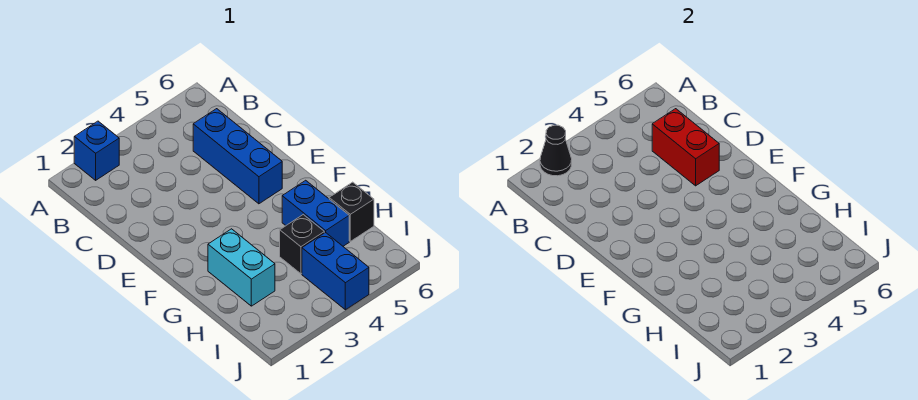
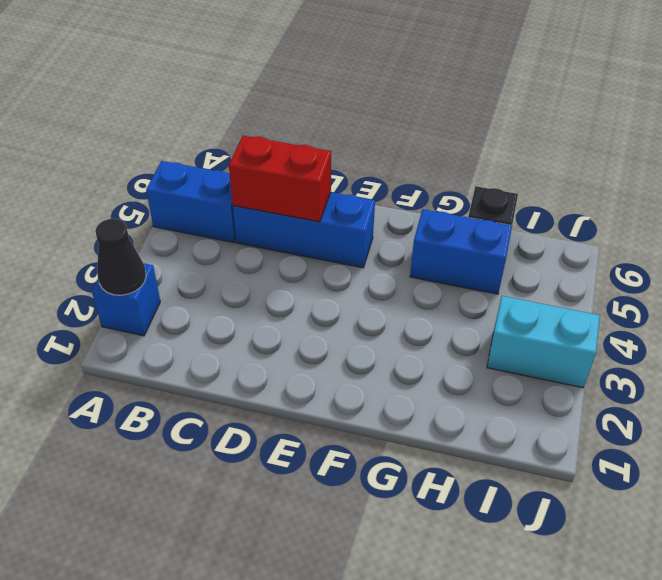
cyan brick G2:H2 level 1 -> cyan brick I3:J3 level 1
black brick H4 level 1 -> none
blue brick I4:J4 level 1 -> blue brick A5:B5 level 1

